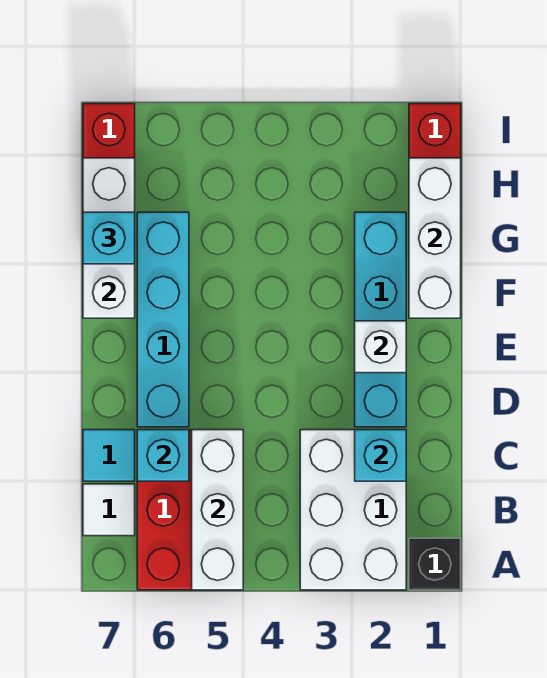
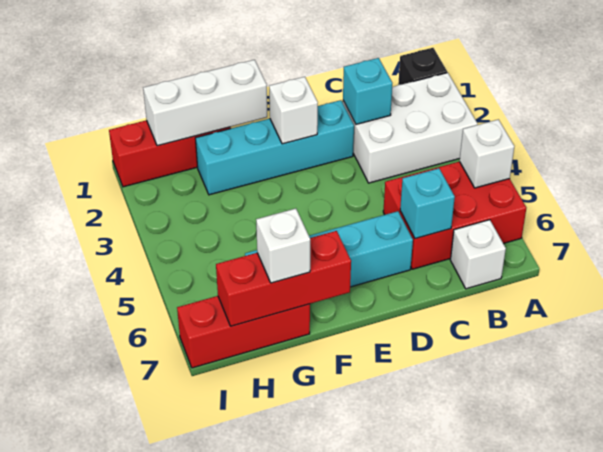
white brick A5:C5 level 2 -> white brick A5 level 2
white tile B7 level 1 -> white brick B7 level 1
cyan tile C7 level 1 -> none
white brick F7:H7 level 2 -> red brick F7:H7 level 2
cyan brick G7 level 3 -> white brick G7 level 3

